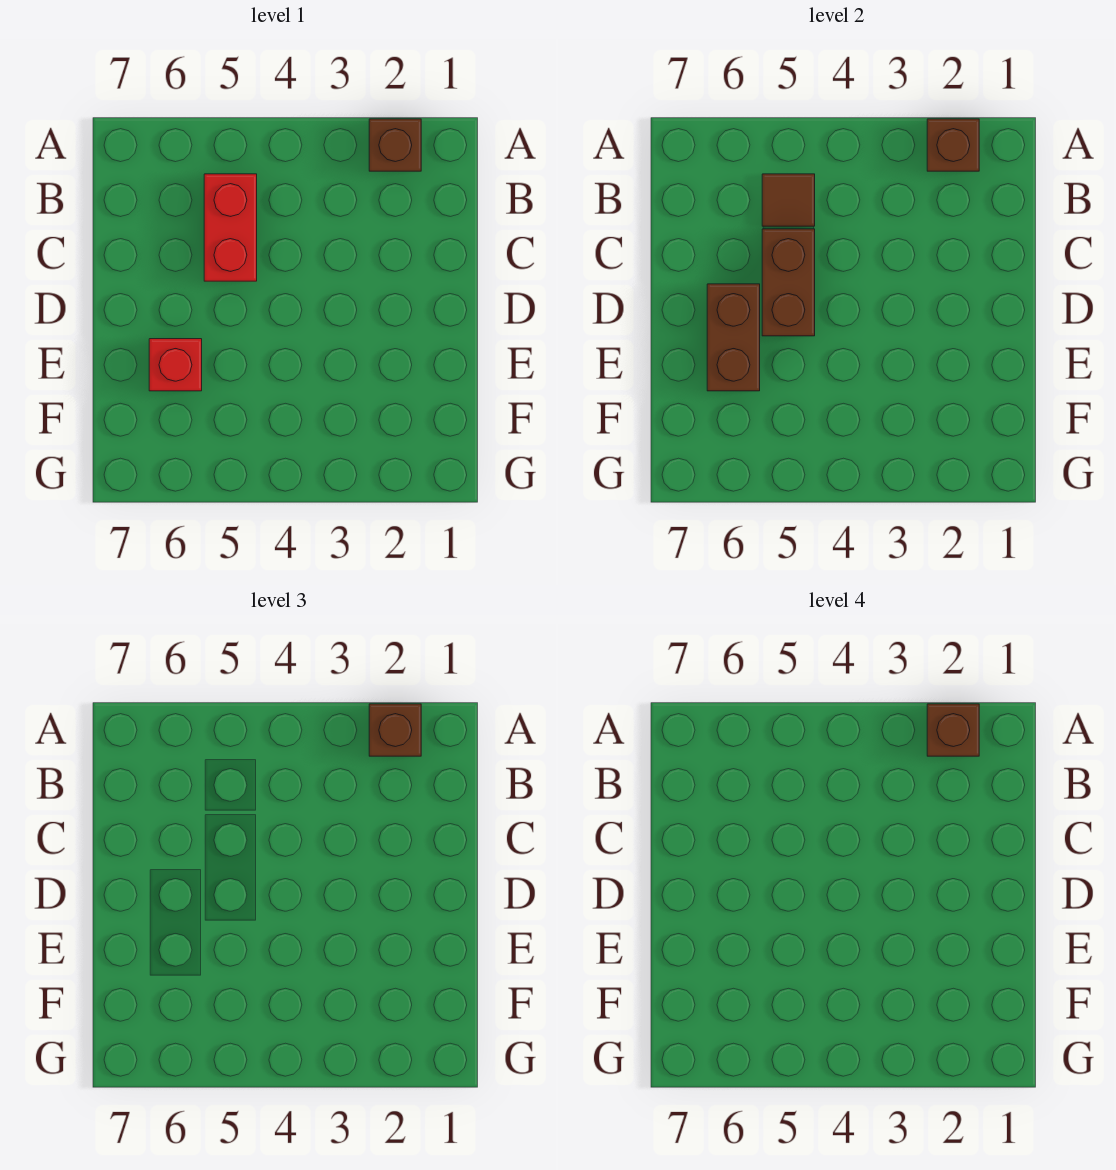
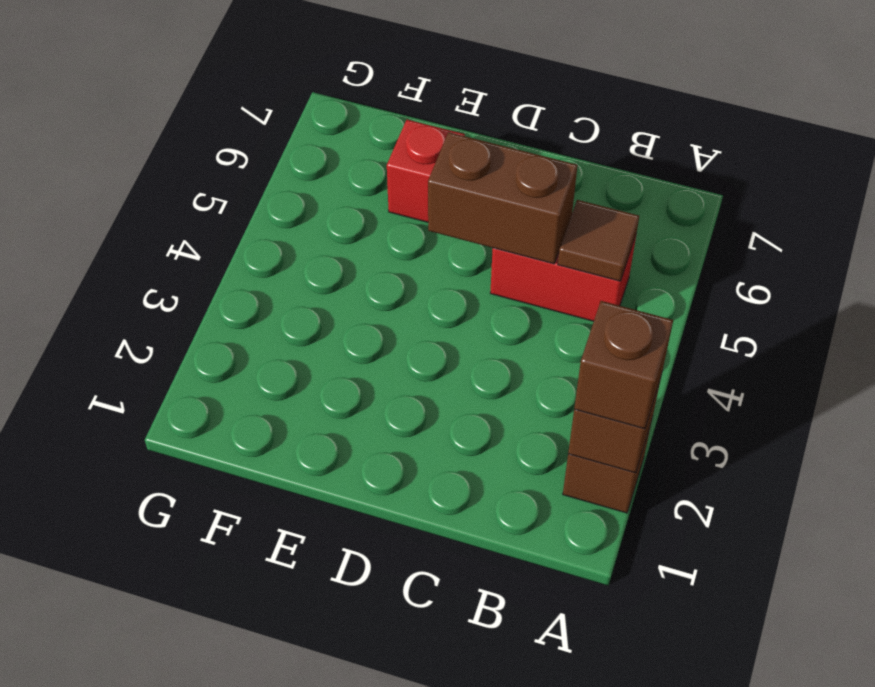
brown brick A2 level 4 -> none
brown brick D6:E6 level 2 -> none

